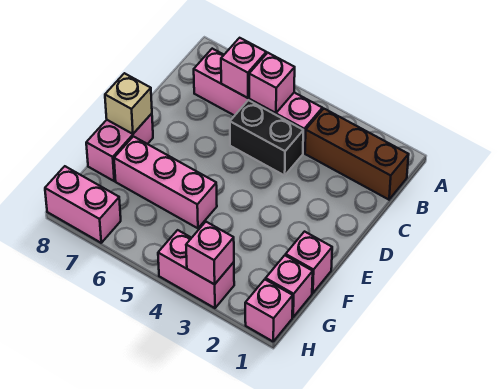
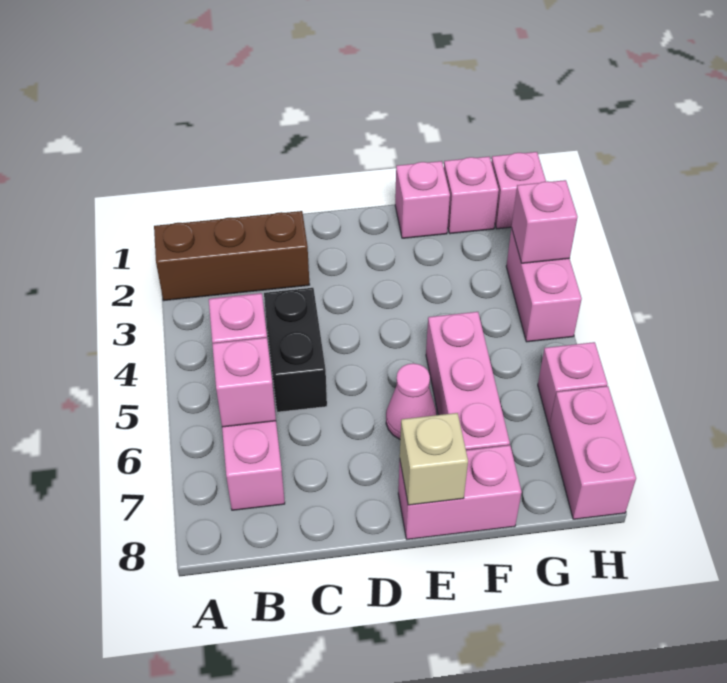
brown brick B1:B3 level 1 -> brown brick A2:C2 level 1
none -> pink cone E6 level 1
none -> pink brick H6 level 1

